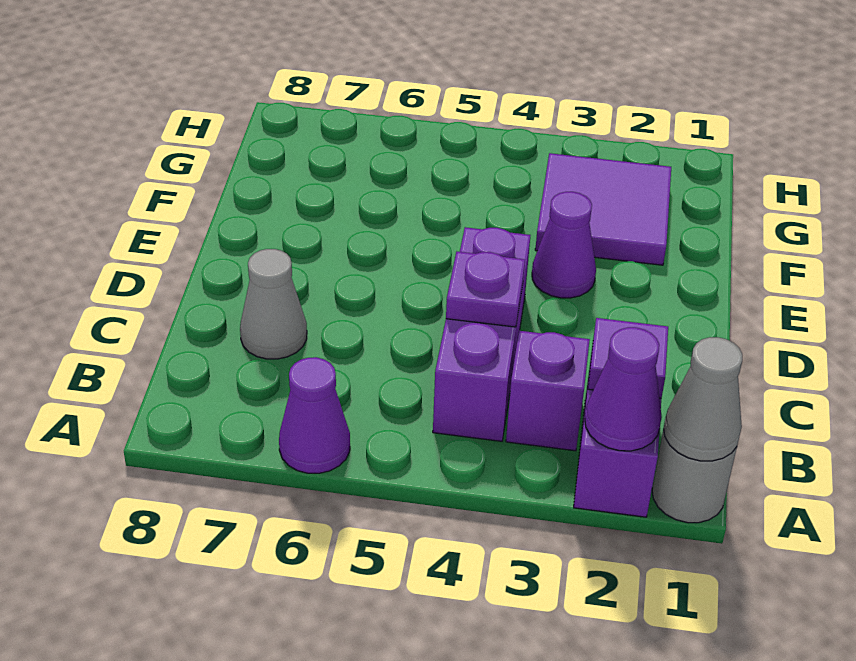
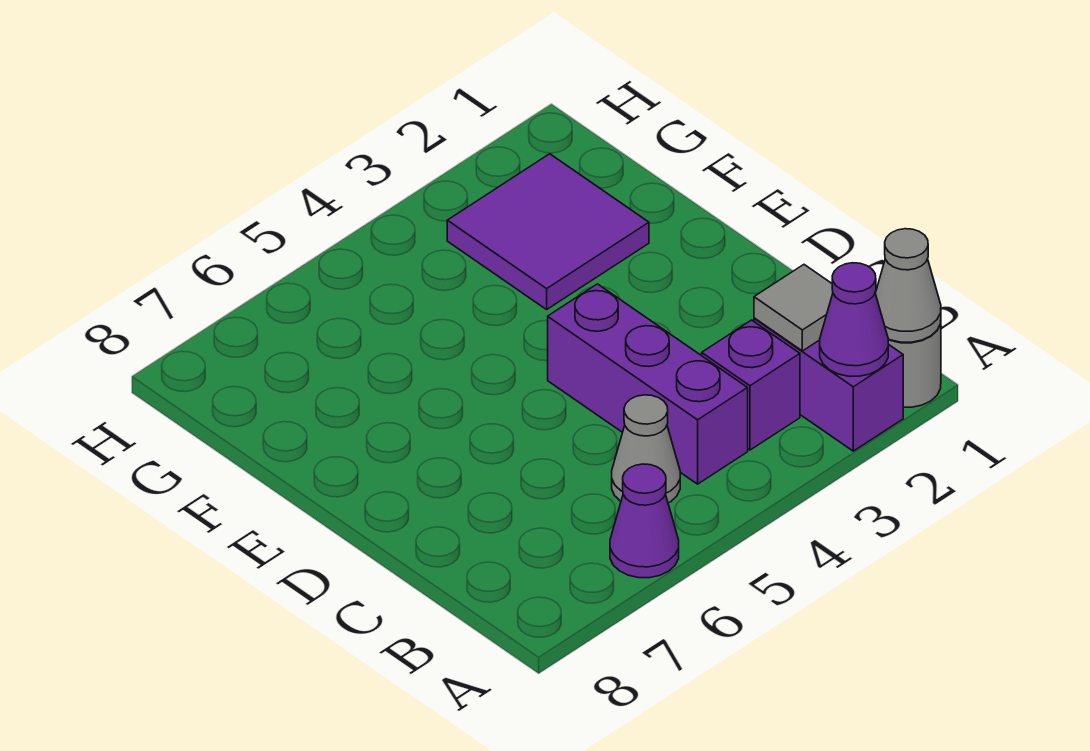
purple tile B2 level 2 -> grey tile B2 level 2
purple plate C4 level 2 -> none
grey cone C7 level 1 -> grey cone B5 level 1
purple cone E3 level 1 -> none

